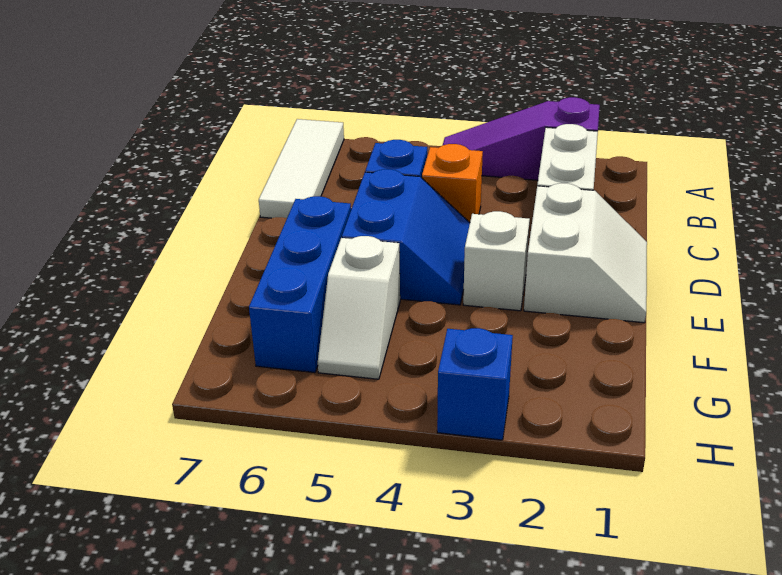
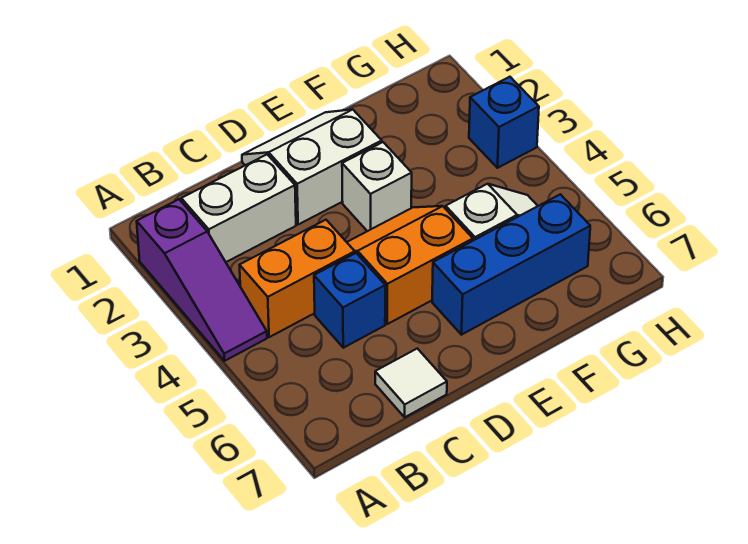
white tile A7:C7 level 1 -> white tile C7 level 1
orange brick C4 level 1 -> orange brick B4:C4 level 1
blue slope D4:E5 level 1 top 5 -> orange slope D4:E5 level 1 top 5

